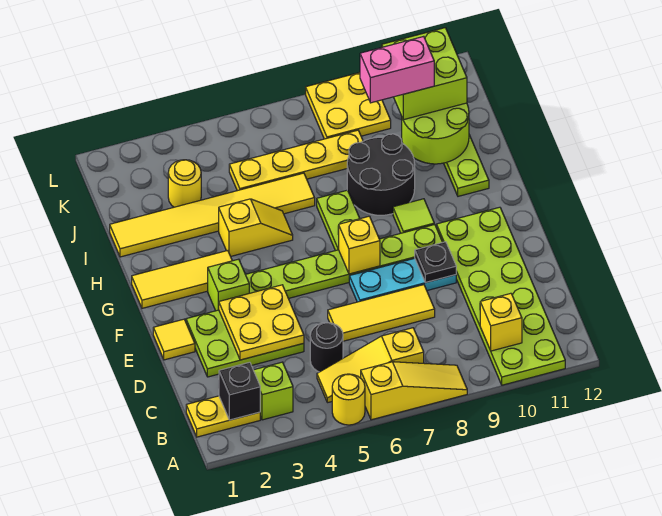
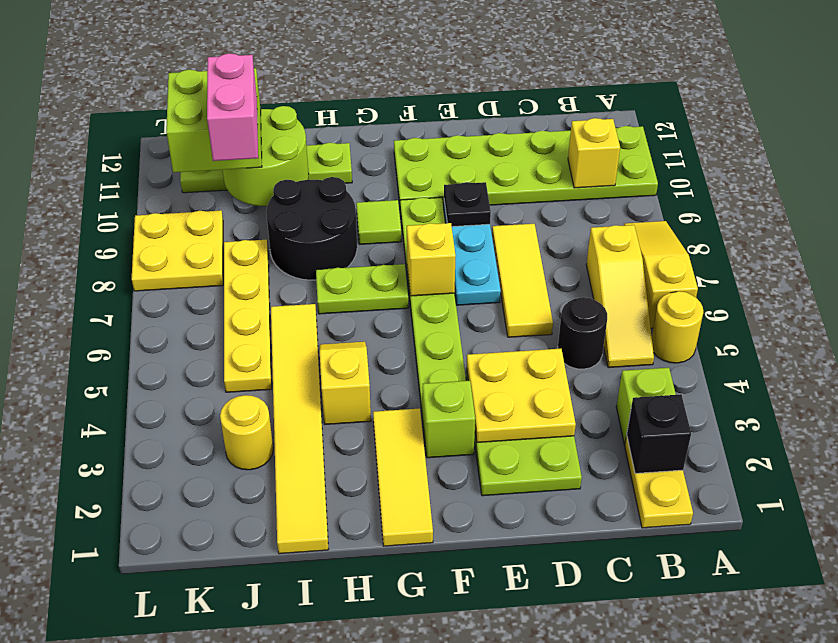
yellow tile E1 level 1 -> none

